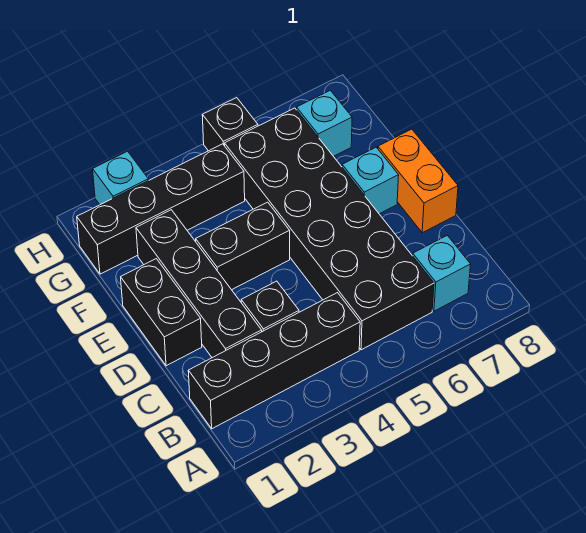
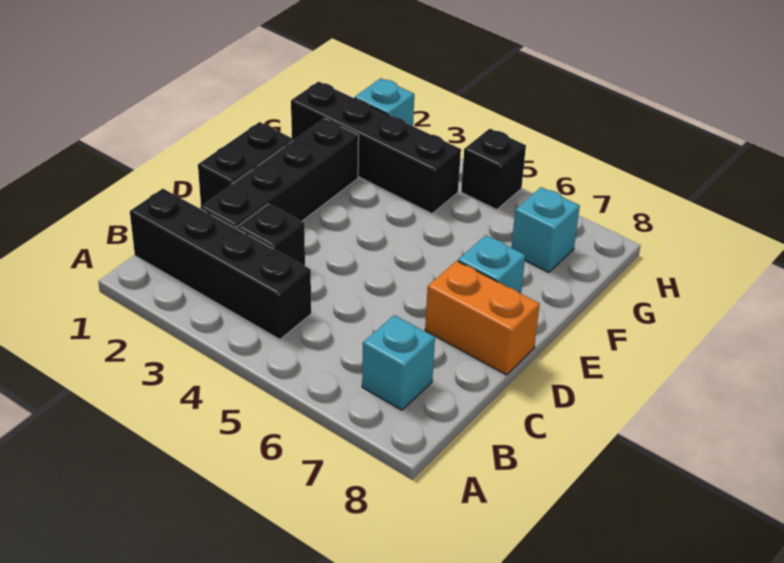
black brick B5:G6 level 1 -> none
orange brick D8:E8 level 1 -> orange brick D7:D8 level 1
black brick E3:E4 level 1 -> none

